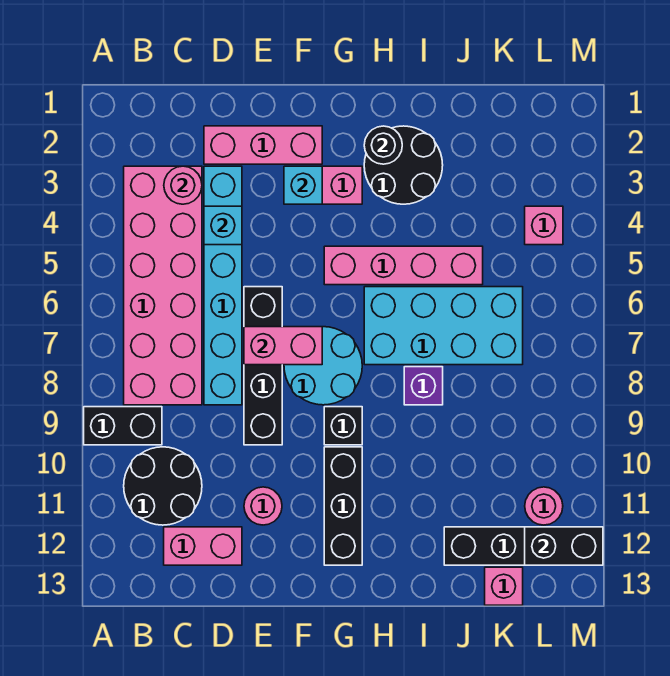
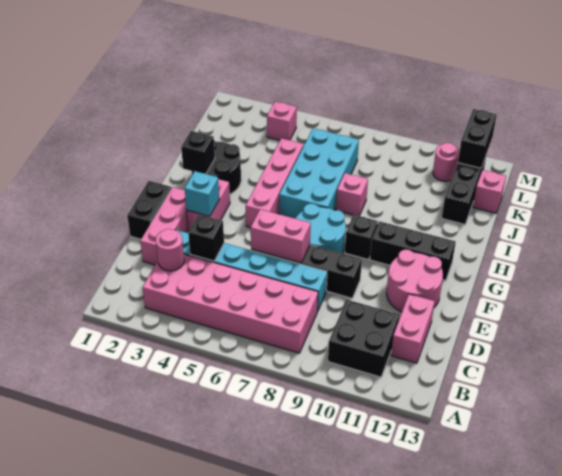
black brick A9:B9 level 1 -> black brick E1:F1 level 1
black round brick B10:C11 level 1 -> black brick B10:C11 level 1
cyan brick D4 level 2 -> black brick D4 level 2
pink brick E7:F7 level 2 -> pink brick E6:E7 level 2
pink round brick E11 level 1 -> pink round brick E11:F12 level 1
black round brick H2 level 2 -> black brick H2 level 2
purple brick I8 level 1 -> pink brick I8 level 1

